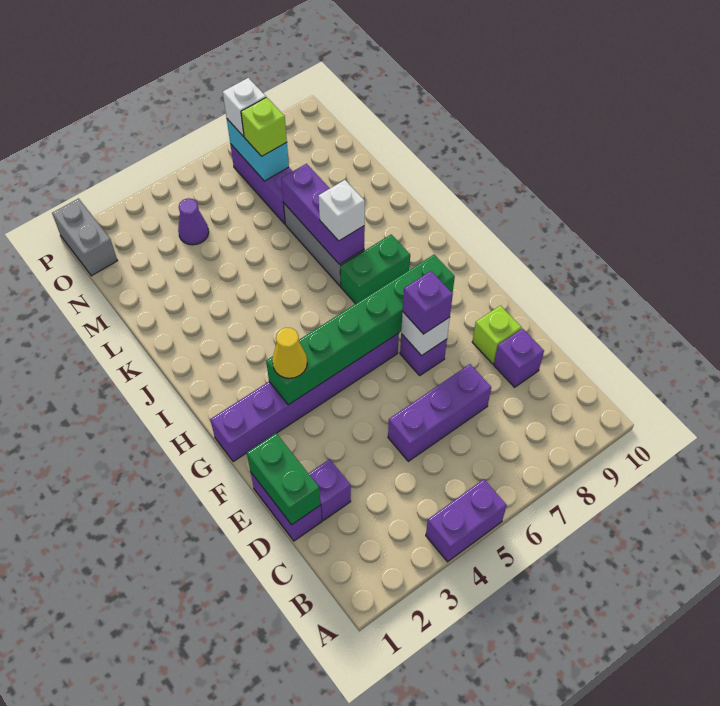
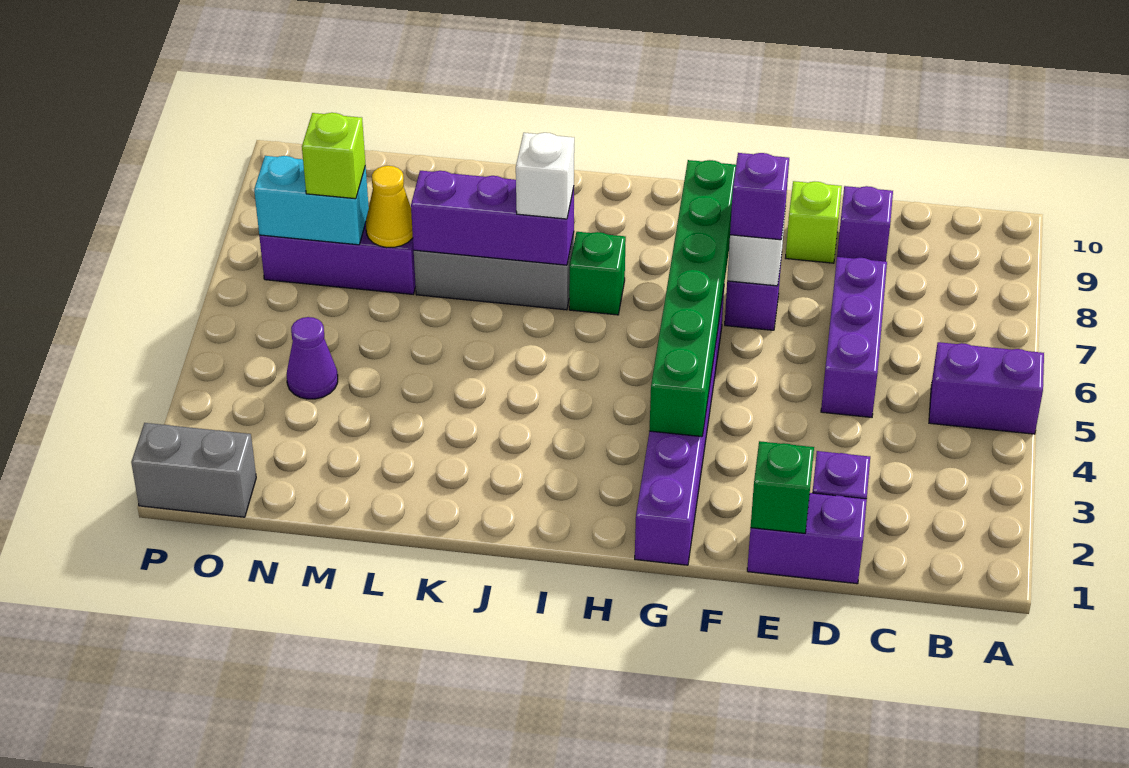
purple brick A4:A5 level 1 -> purple brick A5:B5 level 1
green brick D1:E1 level 2 -> green brick E1 level 2
yellow cone G3 level 3 -> yellow cone M7 level 2
green brick I7:I8 level 1 -> green brick I7 level 1
white brick O7 level 3 -> none

